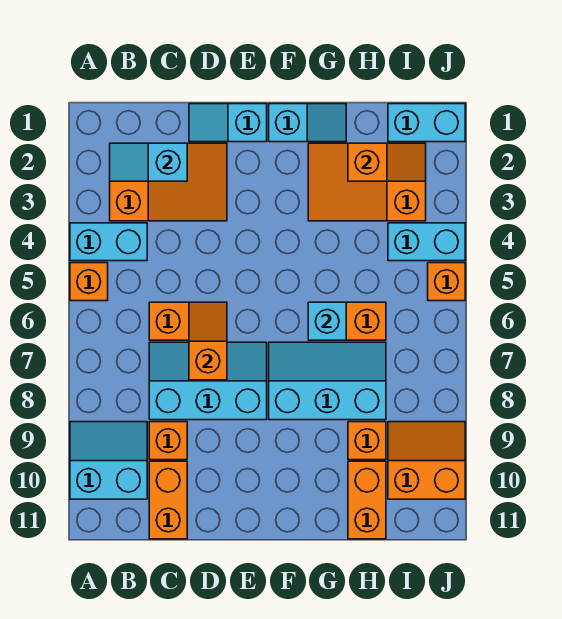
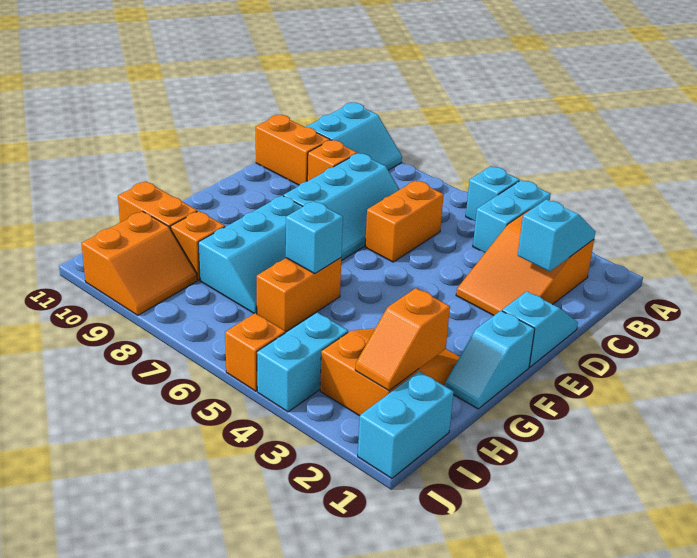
orange brick A5 level 1 -> cyan brick A5 level 1
orange slope D6:D7 level 2 top 7 -> none

